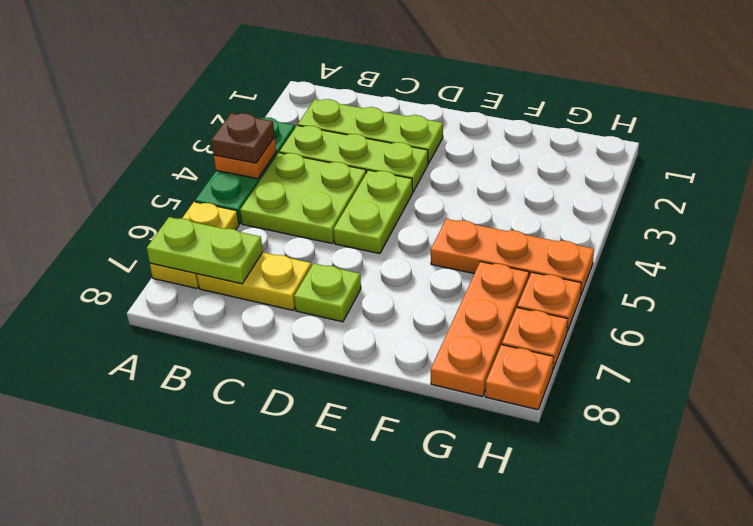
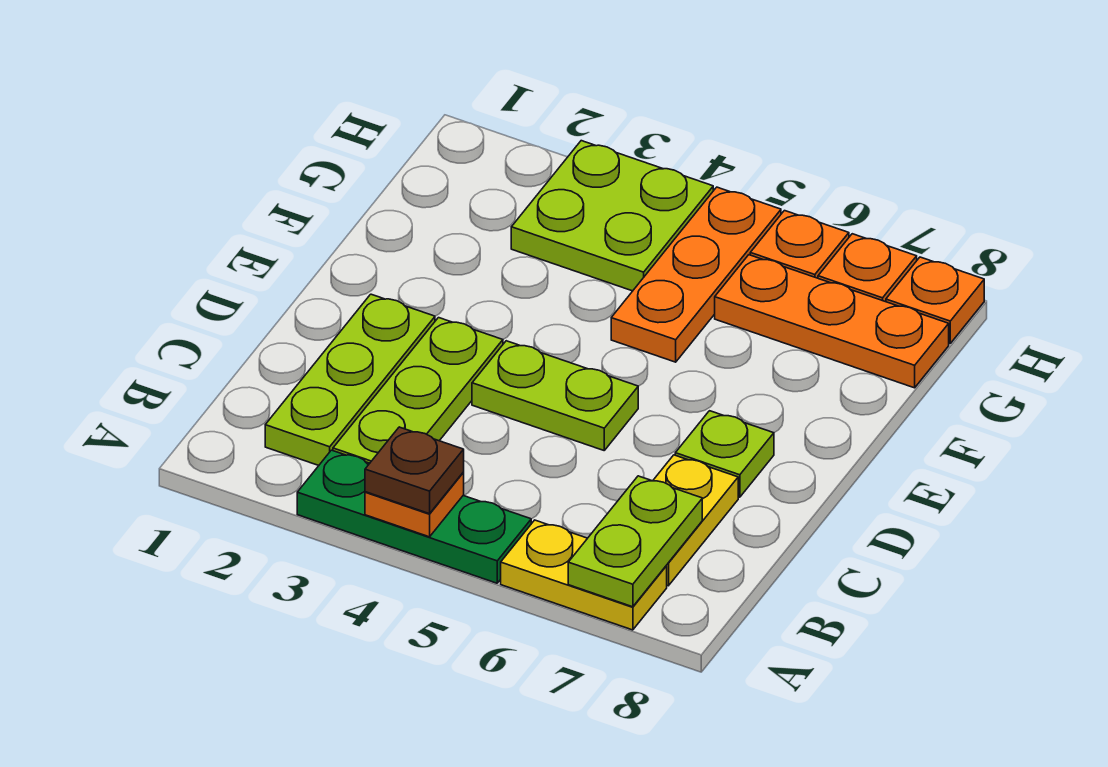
lime plate B4:C5 level 1 -> lime plate G3:H4 level 1

